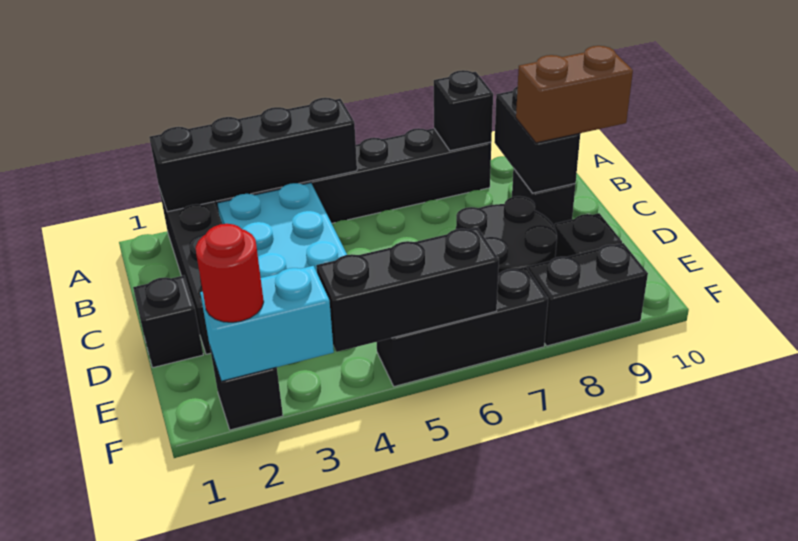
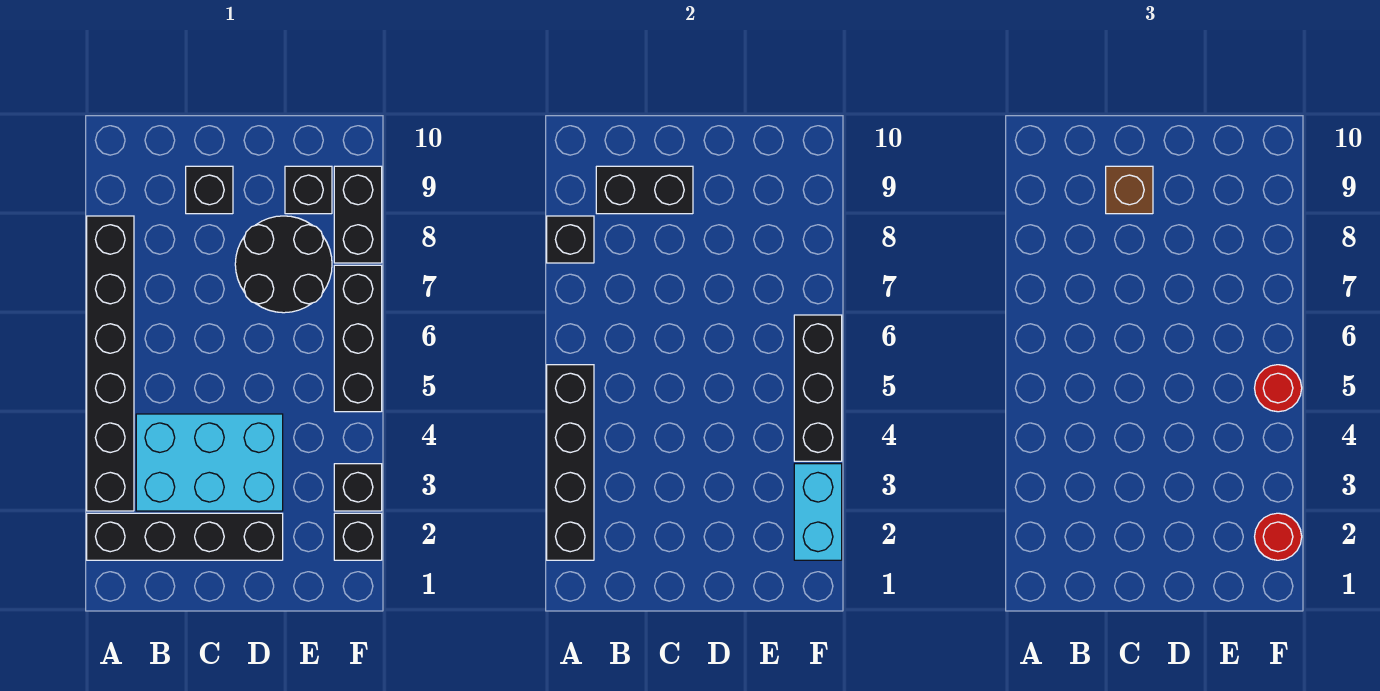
brown brick C9:C10 level 3 -> brown brick C9 level 3
black brick D1 level 1 -> black brick F3 level 1
none -> red round brick F5 level 3

